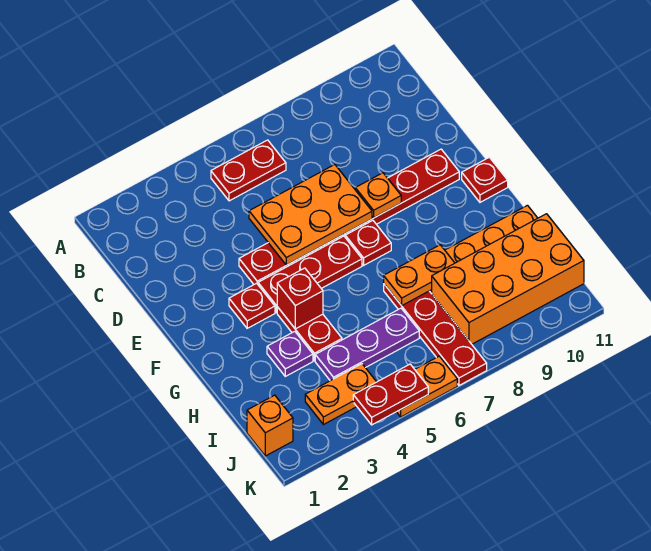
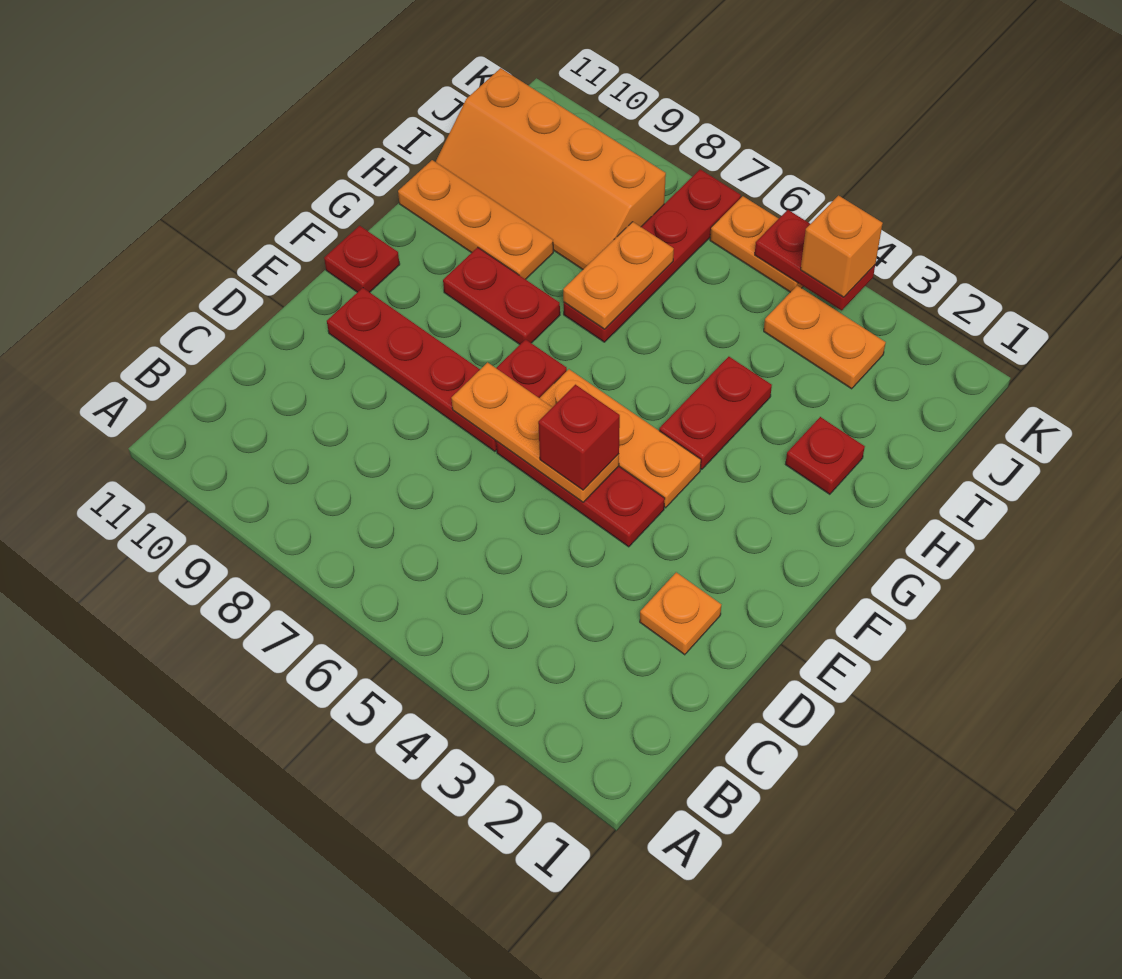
red plate B5:B6 level 1 -> red plate G8:G9 level 1
orange plate D5:E7 level 2 -> orange plate E5:E7 level 2
orange plate E8 level 2 -> orange plate D2 level 1
red plate F3 level 1 -> red plate H2 level 1
red plate F4:F6 level 1 -> orange plate F4:F6 level 1
red brick G4 level 2 -> red brick E5 level 3
purple plate H3 level 1 -> none
orange plate H7:H8 level 2 -> orange plate H7:I7 level 2
purple plate I4:I6 level 1 -> none
orange brick I8:J11 level 1 -> orange slope I8:J11 level 1 top J
orange brick J1 level 1 -> orange brick K4 level 3

